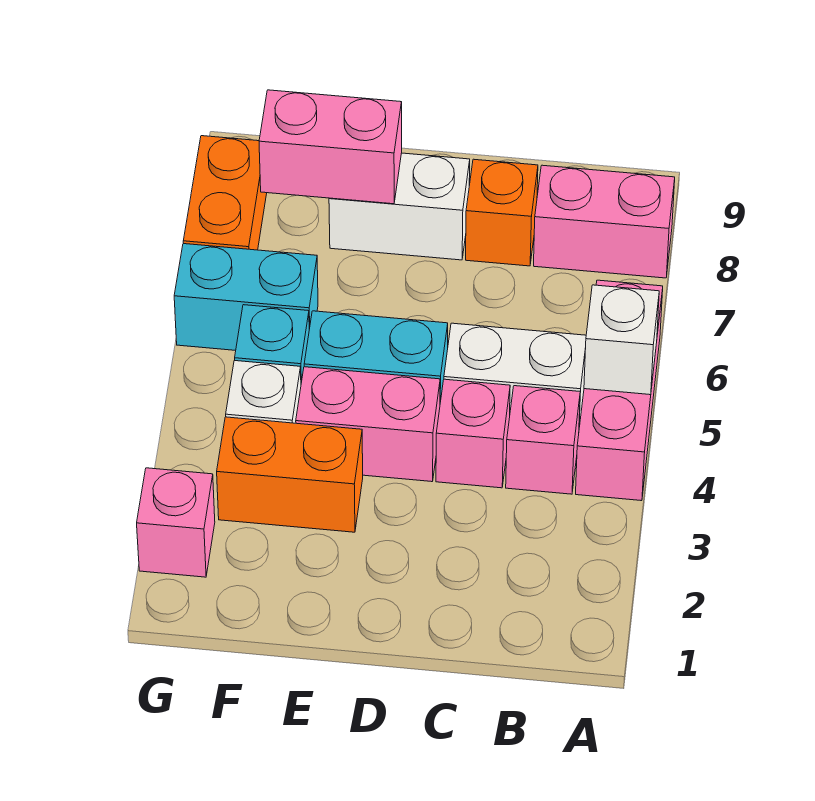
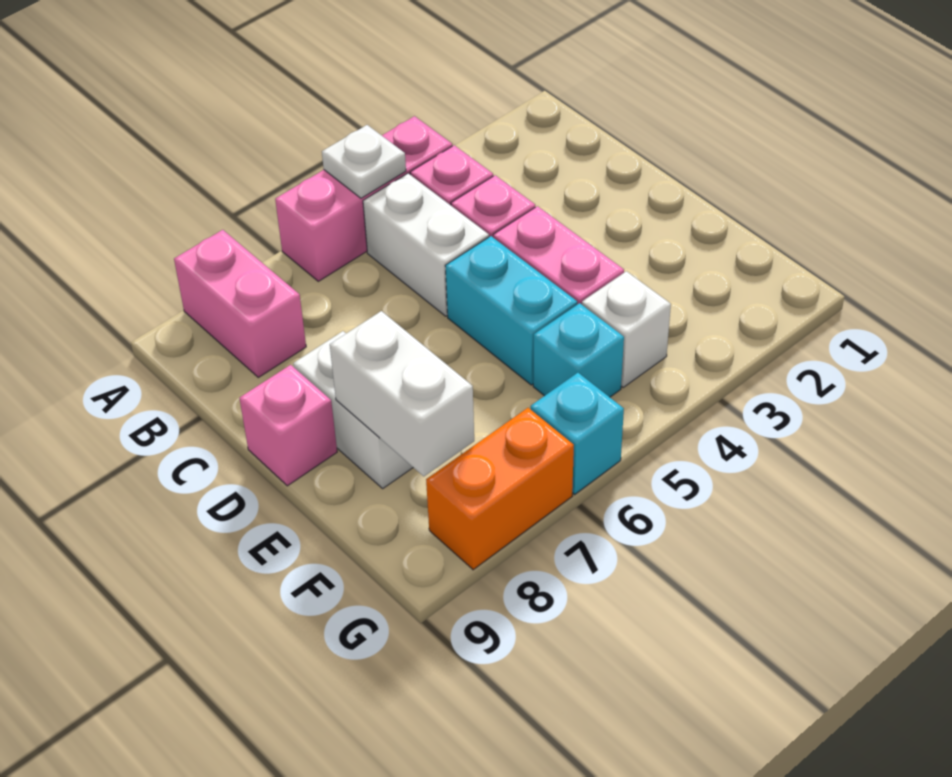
white brick A5 level 2 -> white plate A5 level 2
orange brick C8 level 1 -> none
orange brick E3:F3 level 1 -> none
pink brick E8:F8 level 2 -> white brick E8:F8 level 2
cyan brick F6:G6 level 1 -> cyan brick G6 level 1
pink brick G2 level 1 -> pink brick D9 level 1

